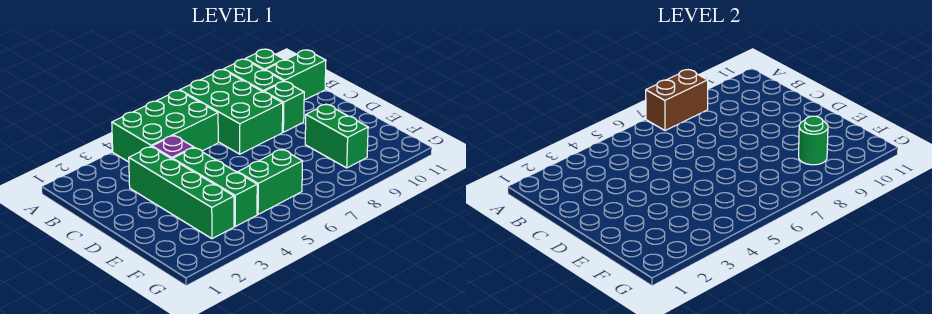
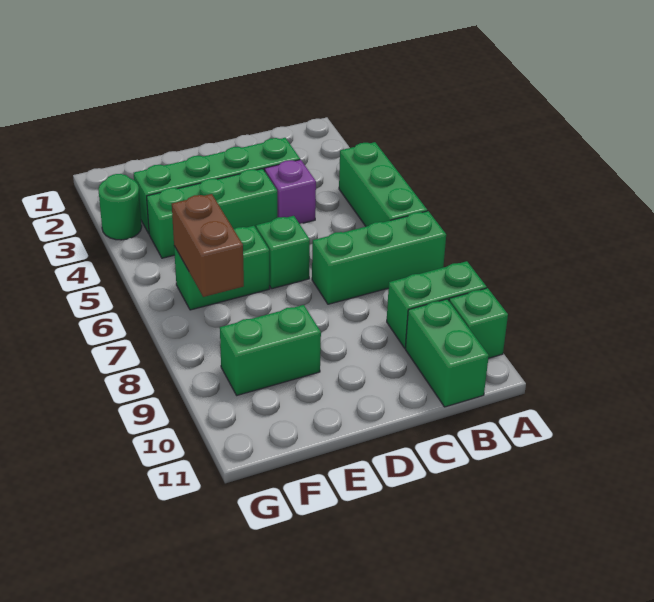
green brick A4:B6 level 1 -> green brick A4:A6 level 1
green brick A7:C8 level 1 -> green brick A7:C7 level 1
brown brick A7:A8 level 2 -> brown brick F6:F7 level 2
green brick C9 level 1 -> green brick D6 level 1
green brick F5:F6 level 1 -> green brick E6:F6 level 1
green round brick F9 level 2 -> green round brick G3 level 1

